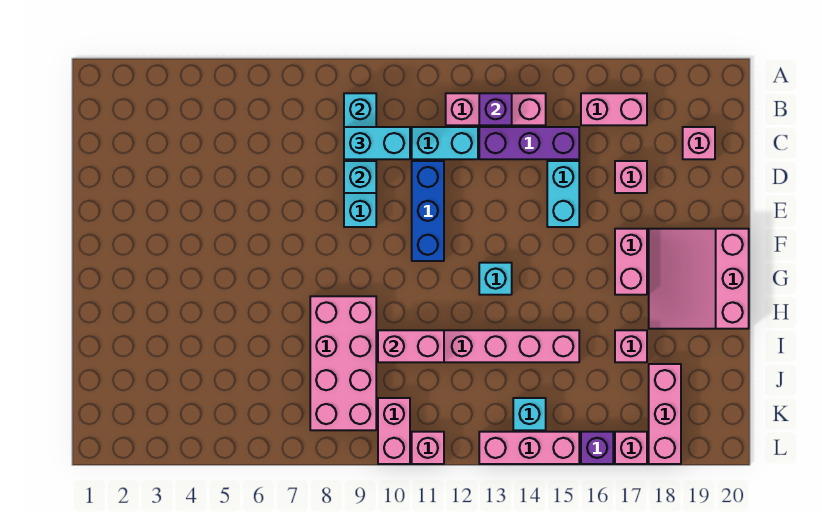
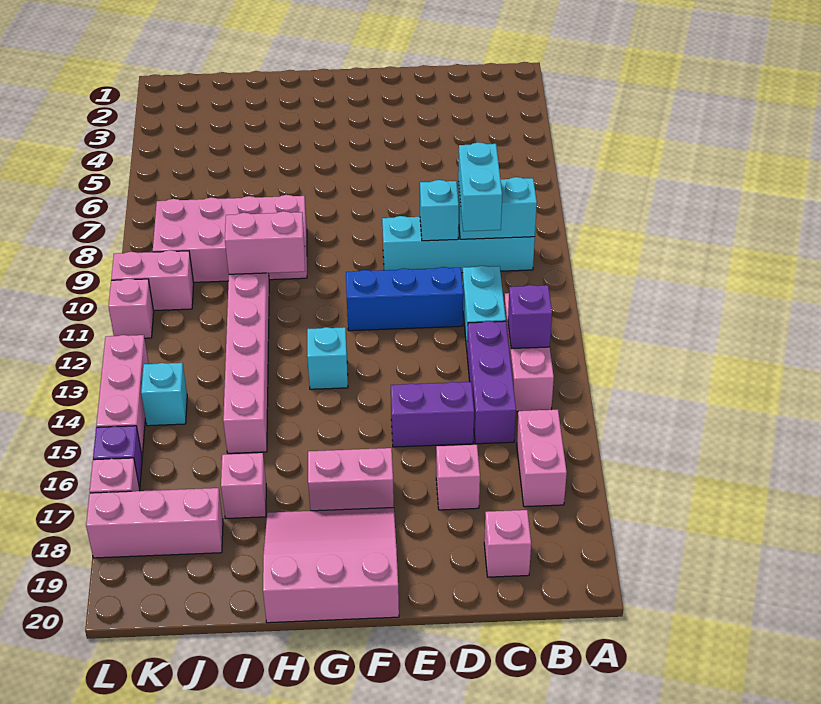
cyan brick D15:E15 level 1 -> purple brick D15:E15 level 1
pink brick I10:I11 level 2 -> pink brick H10:I10 level 2

